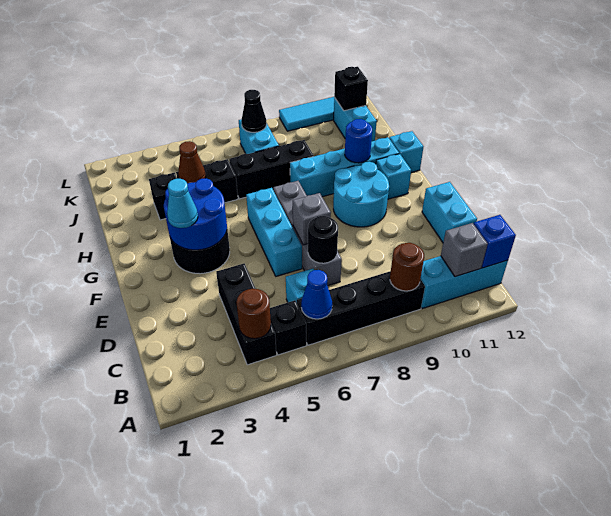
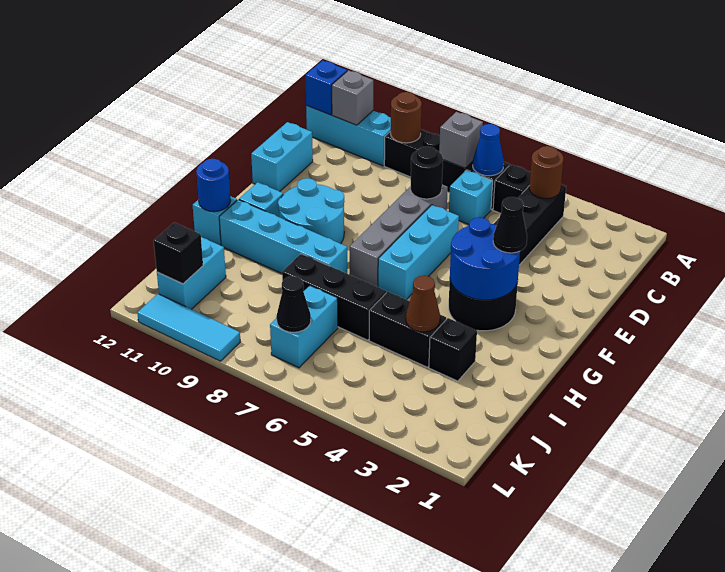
grey brick E7 level 2 -> grey brick B7 level 2
cyan cone F3 level 3 -> black cone F3 level 3
blue round brick H10 level 2 -> blue round brick H12 level 2

